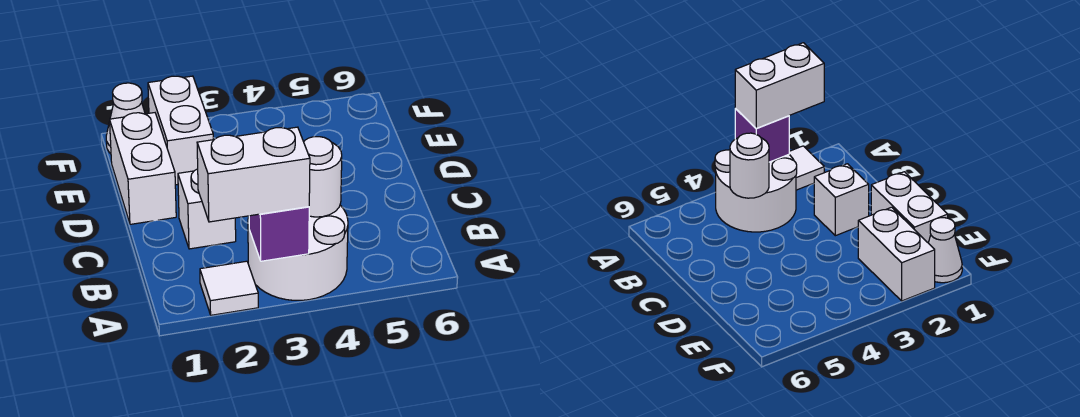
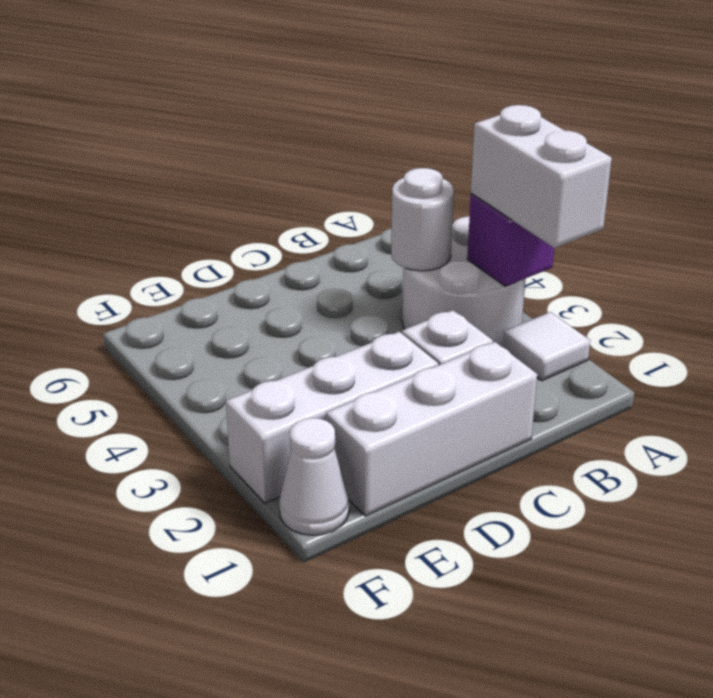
white brick D1:E1 level 1 -> white brick C1:E1 level 1
white brick E2:F2 level 1 -> white brick D2:F2 level 1

